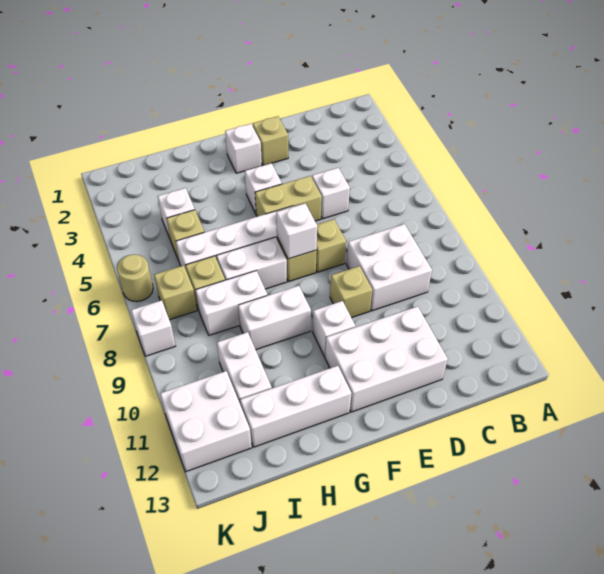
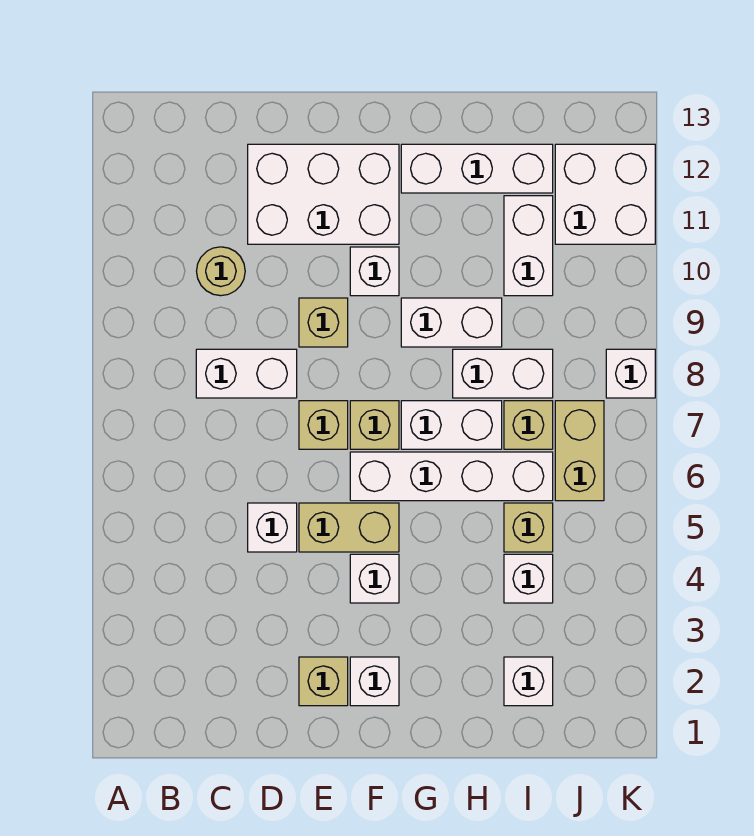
white brick C8:D9 level 1 -> white brick C8:D8 level 1
white brick F7 level 2 -> white brick I2 level 1
tan brick J7 level 1 -> tan brick J6:J7 level 1
tan round brick K6 level 1 -> tan round brick C10 level 1

